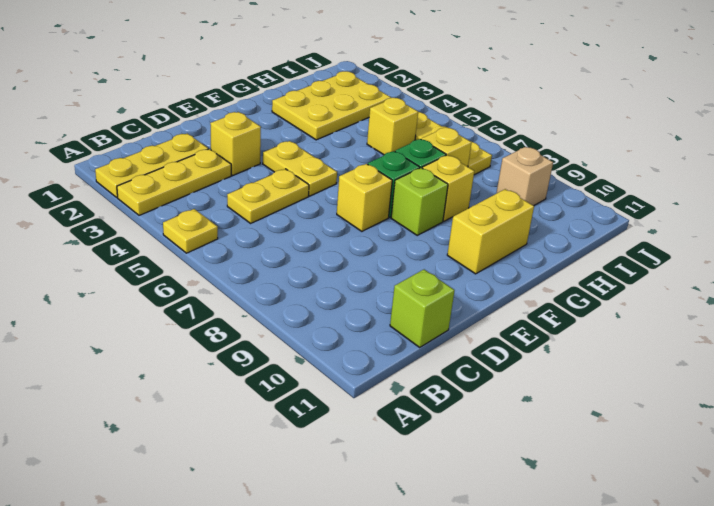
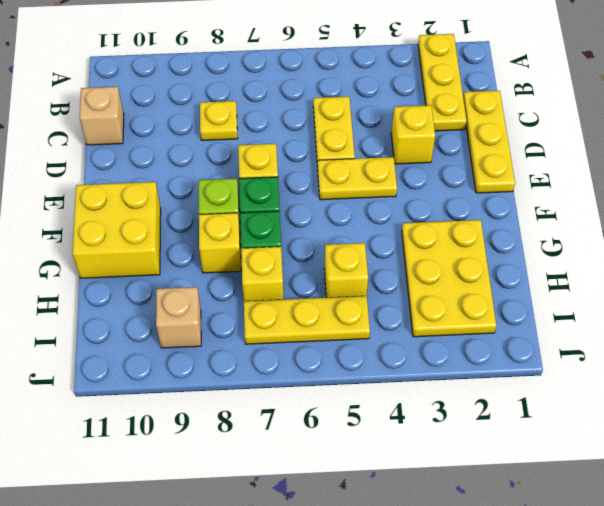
yellow plate A3:C3 level 1 -> yellow plate C1:E1 level 1
yellow plate A5 level 1 -> yellow plate C8 level 1
lime brick C11 level 1 -> tan brick C11 level 1
yellow brick F10:G10 level 1 -> yellow brick F10:G11 level 1

